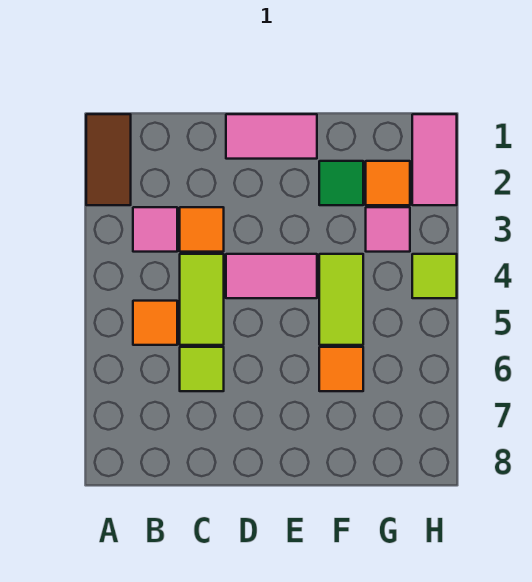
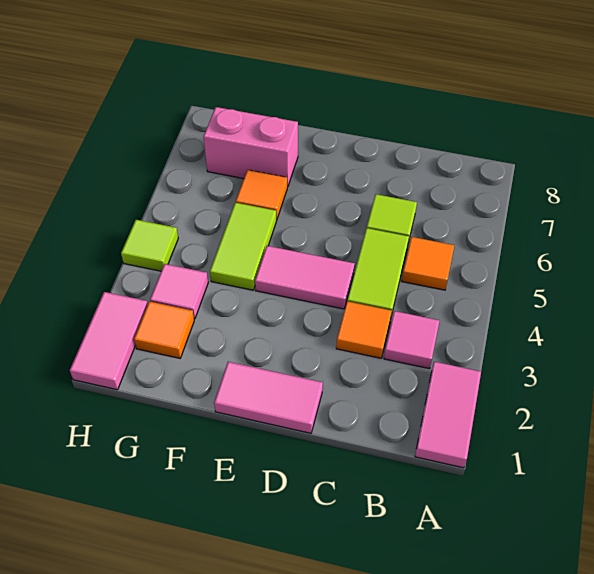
brown tile A1:A2 level 1 -> pink tile A1:A2 level 1
green tile F2 level 1 -> none
none -> pink brick F7:G7 level 1

